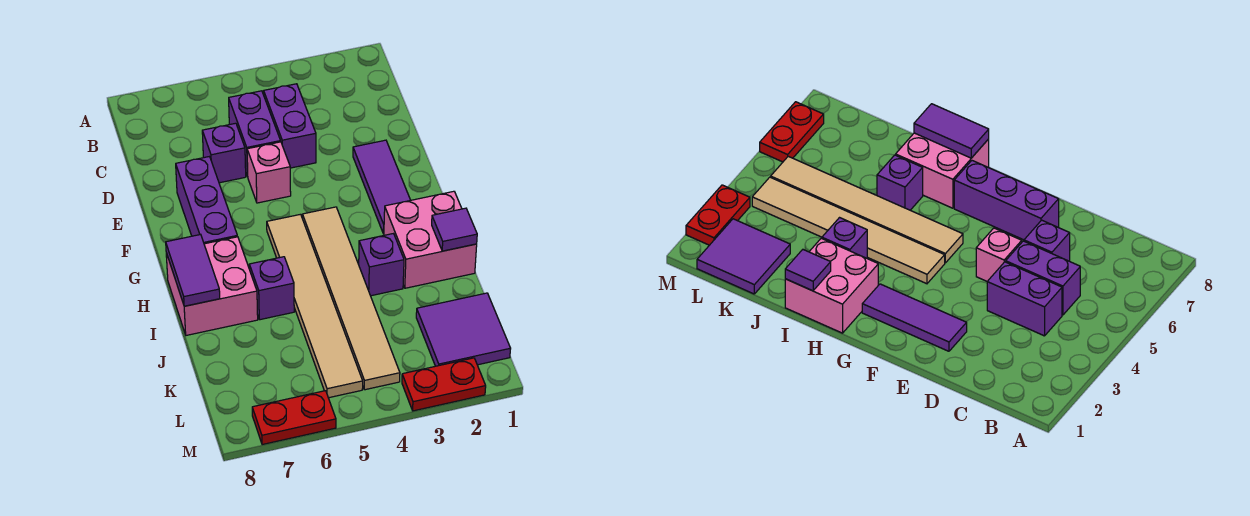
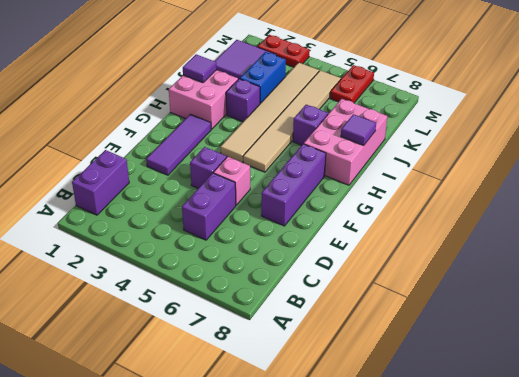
purple brick C4:D4 level 1 -> purple brick B1:C1 level 1
purple brick D6 level 1 -> purple brick E4 level 1
pink brick H7:I8 level 1 -> pink brick H7:J8 level 1
purple tile H8:I8 level 2 -> purple tile I8 level 2
none -> blue brick J3:K3 level 1
red plate M6:M7 level 1 -> red plate L6:M6 level 1

